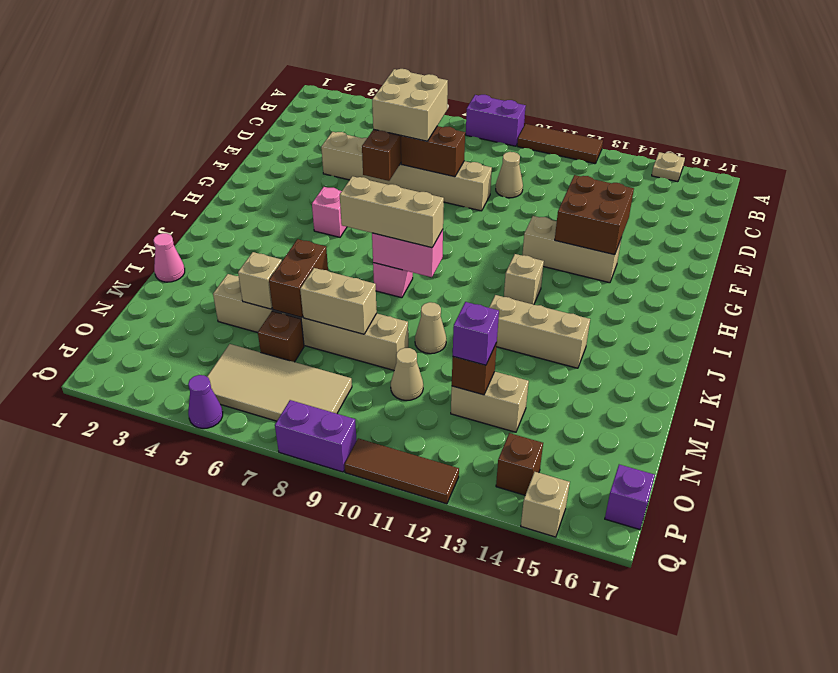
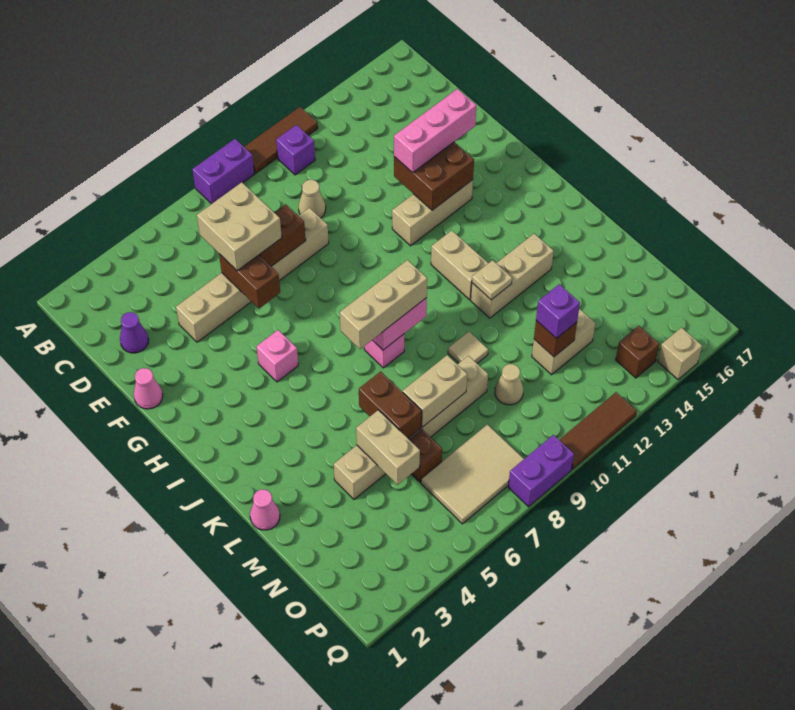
tan plate A15 level 1 -> tan plate K12 level 2
none -> pink cone F1 level 1
none -> pink brick F13:F15 level 3
tan brick I12 level 1 -> tan brick I12:J12 level 1
tan cone L10 level 1 -> tan tile L10 level 1
tan brick M5 level 2 -> tan brick M5:N5 level 2
tan tile O5:P8 level 1 -> tan tile O6:P8 level 1
purple brick P17 level 1 -> purple brick B11 level 1
purple cone Q5 level 1 -> purple cone D2 level 1

